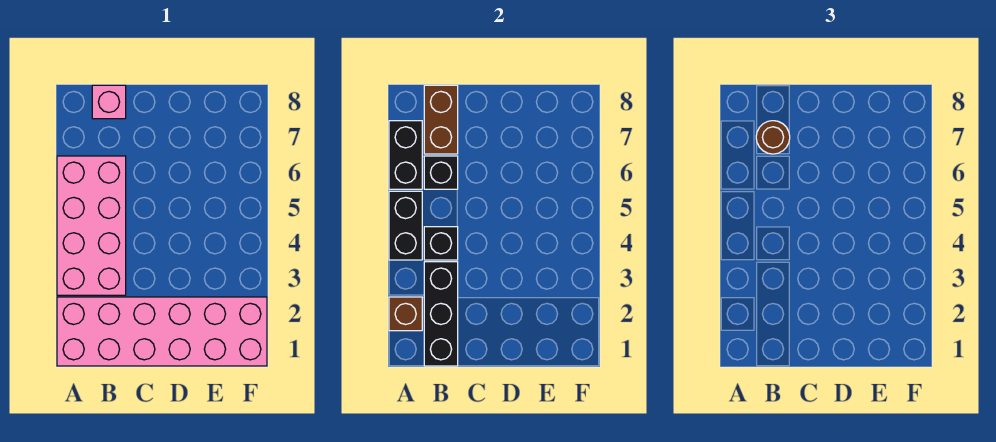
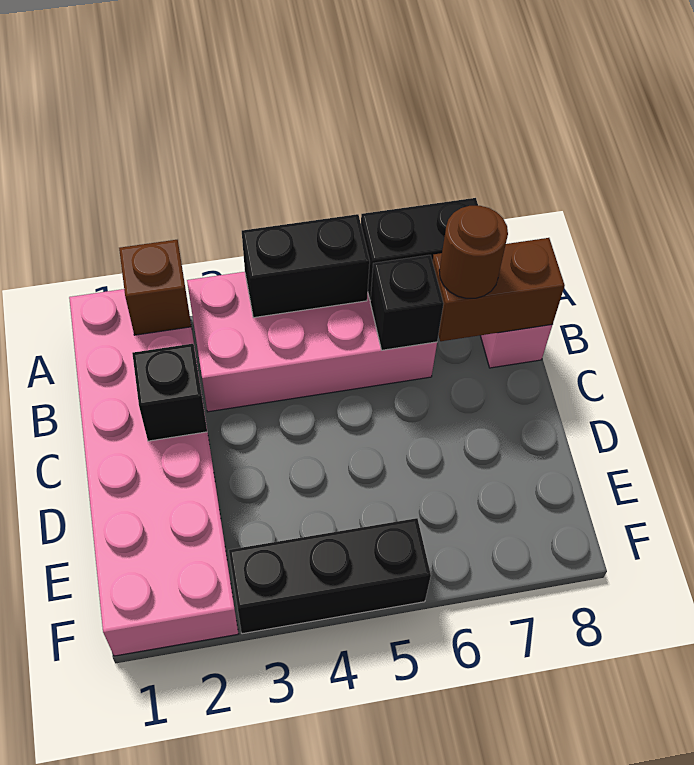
black brick B1:B3 level 2 -> black brick F3:F5 level 1
black brick B4 level 2 -> black brick C2 level 2

